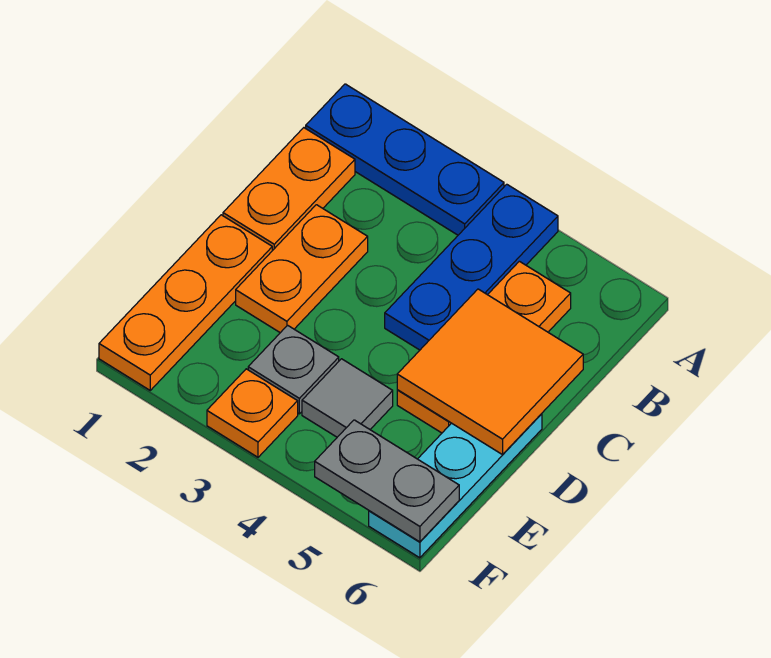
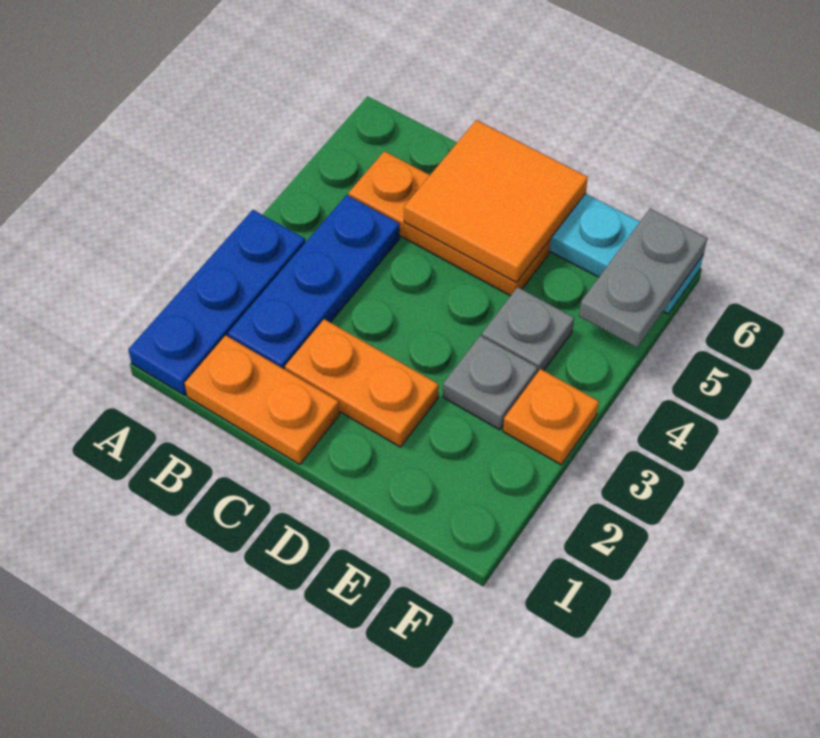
blue plate A4:C4 level 1 -> blue plate B2:B4 level 1
orange plate D1:F1 level 1 -> none
grey tile E4 level 1 -> grey plate E4 level 1

